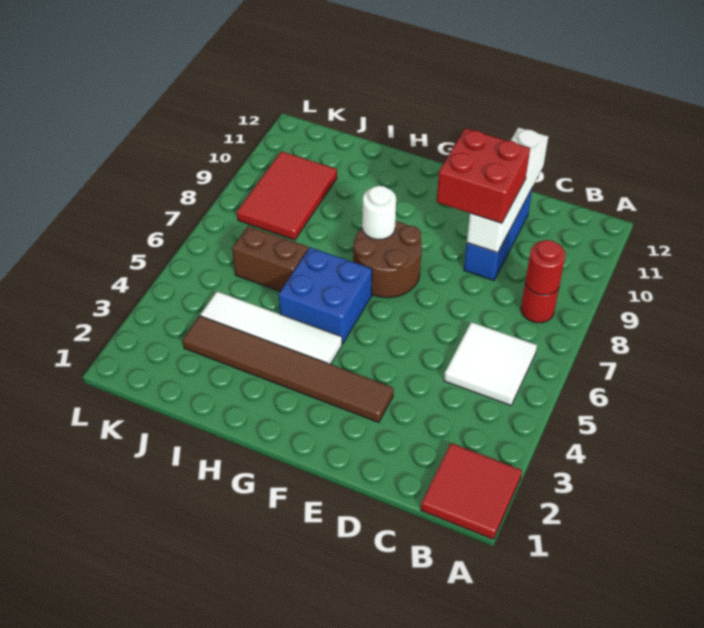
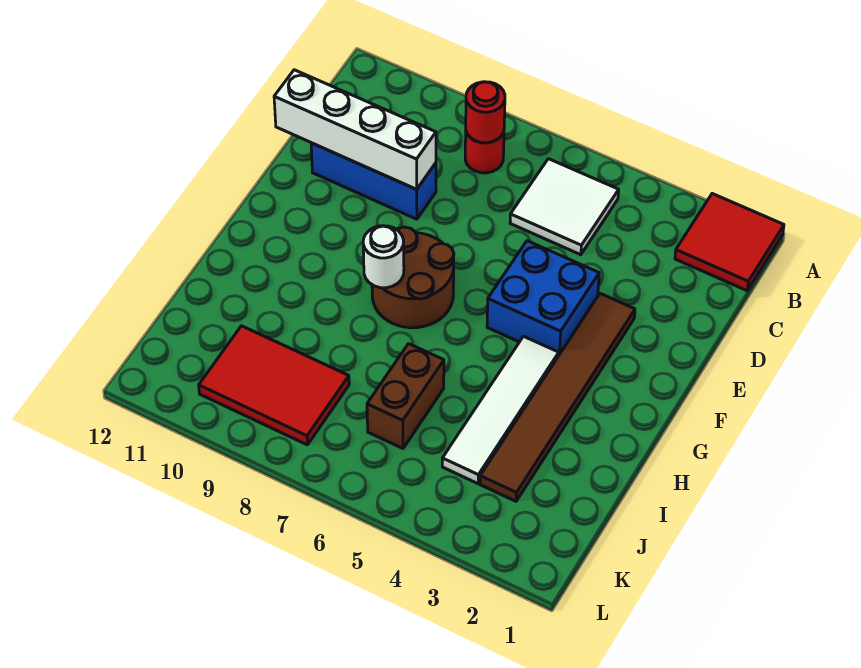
red brick D9:E10 level 3 -> none
blue brick G5:H6 level 1 -> blue brick E4:F5 level 1

